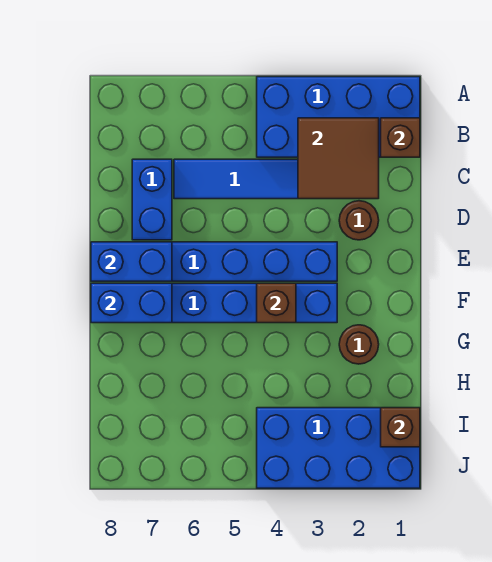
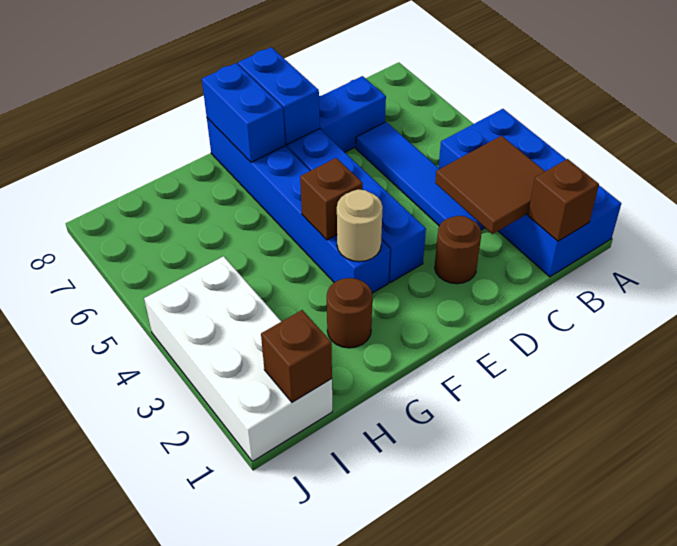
none -> tan round brick F3 level 2
blue brick I1:J4 level 1 -> white brick I1:J4 level 1

